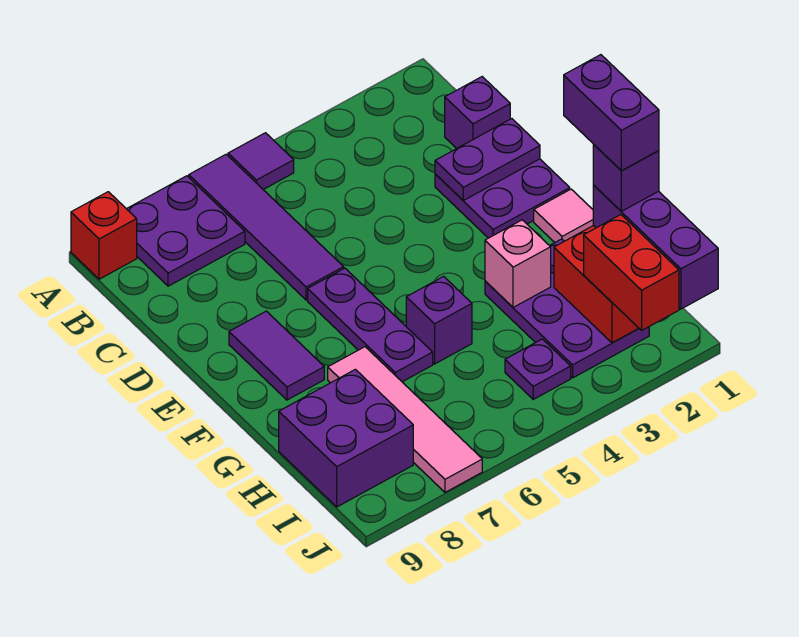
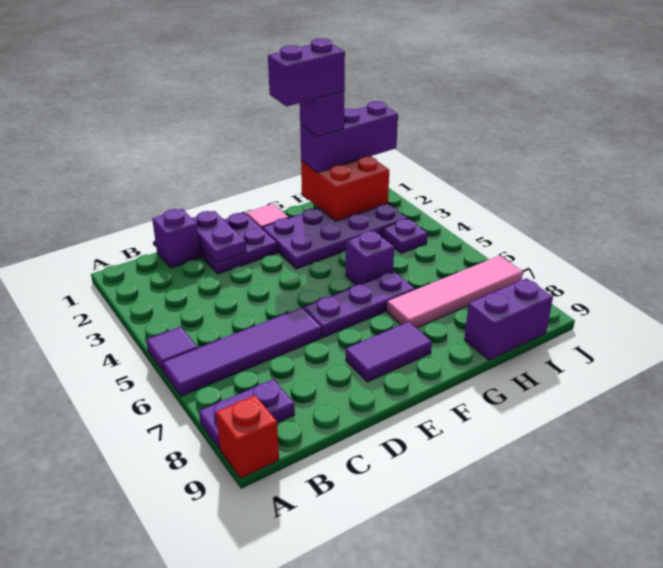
purple plate A7:B8 level 1 -> purple plate A8:B8 level 1
purple plate G2:I3 level 1 -> purple plate F2:I3 level 1
pink brick G3 level 2 -> none
purple brick H8:I9 level 1 -> purple brick H9:I9 level 1
red brick I2:J2 level 3 -> none

